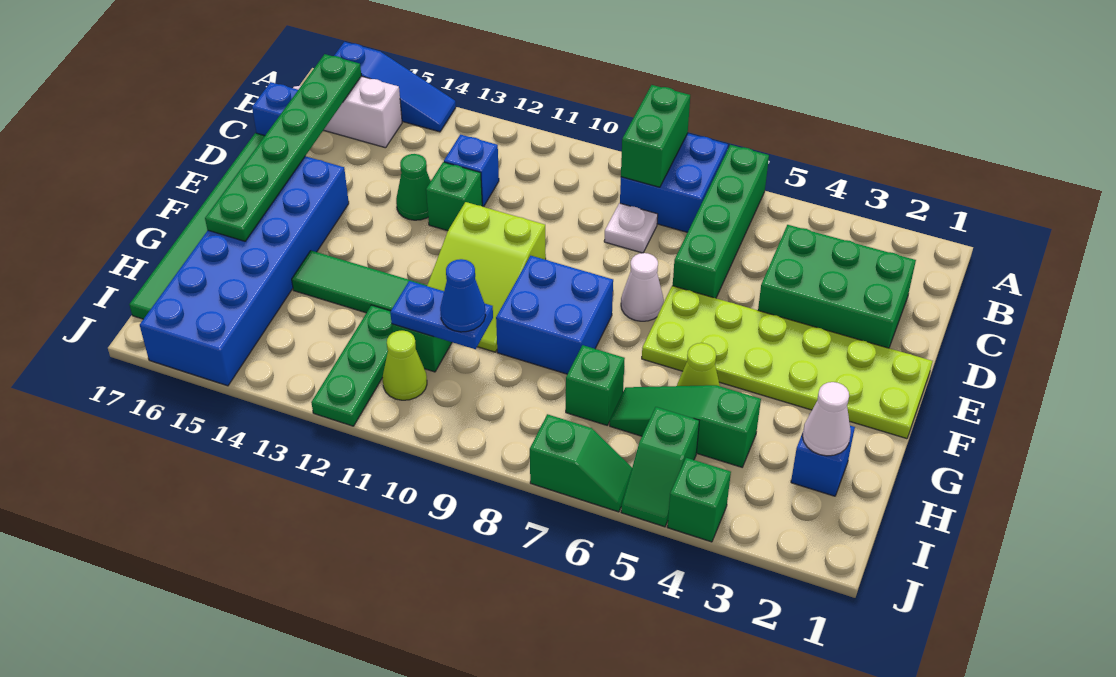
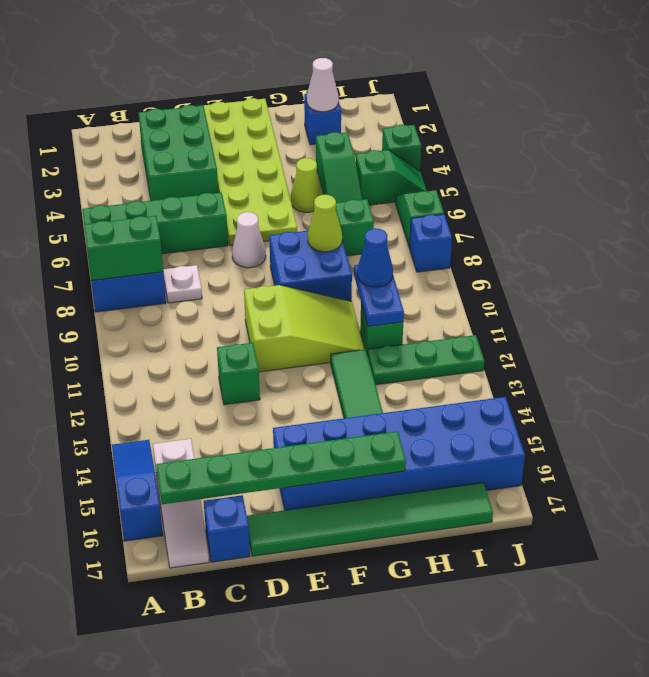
blue brick C12 level 1 -> blue brick J8 level 1
green cone D13 level 1 -> none
lime cone I11 level 1 -> lime cone G8 level 2

